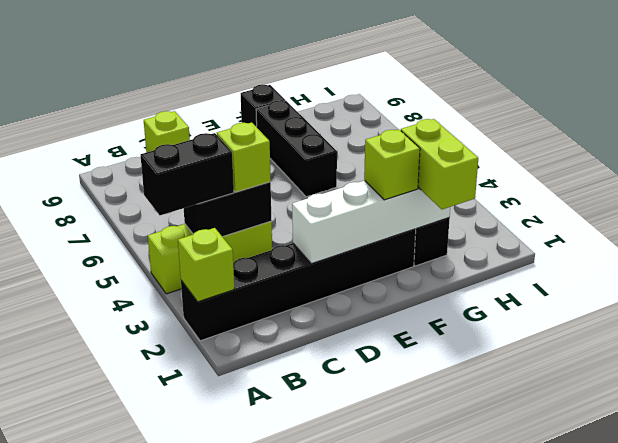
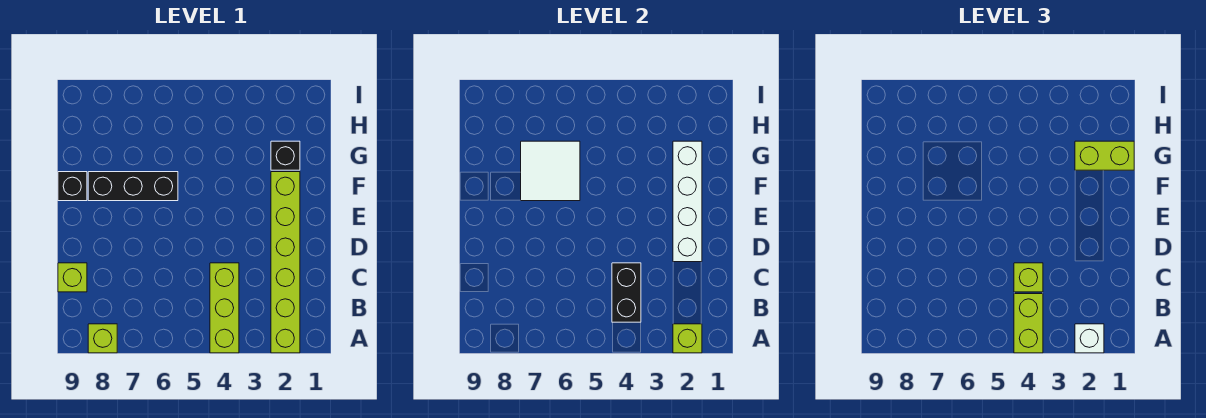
black brick A2:F2 level 1 -> lime brick A2:F2 level 1
none -> white brick A2 level 3
black brick A4:B4 level 3 -> lime brick A4:B4 level 3
lime brick F2 level 3 -> lime brick A8 level 1
none -> white tile F6:G7 level 2

